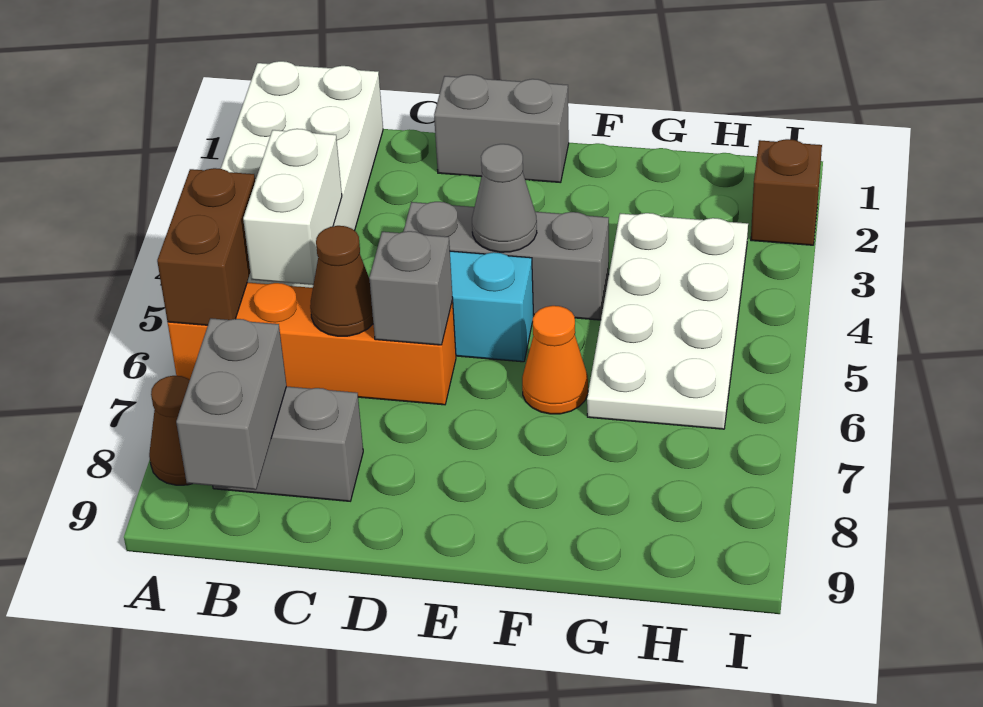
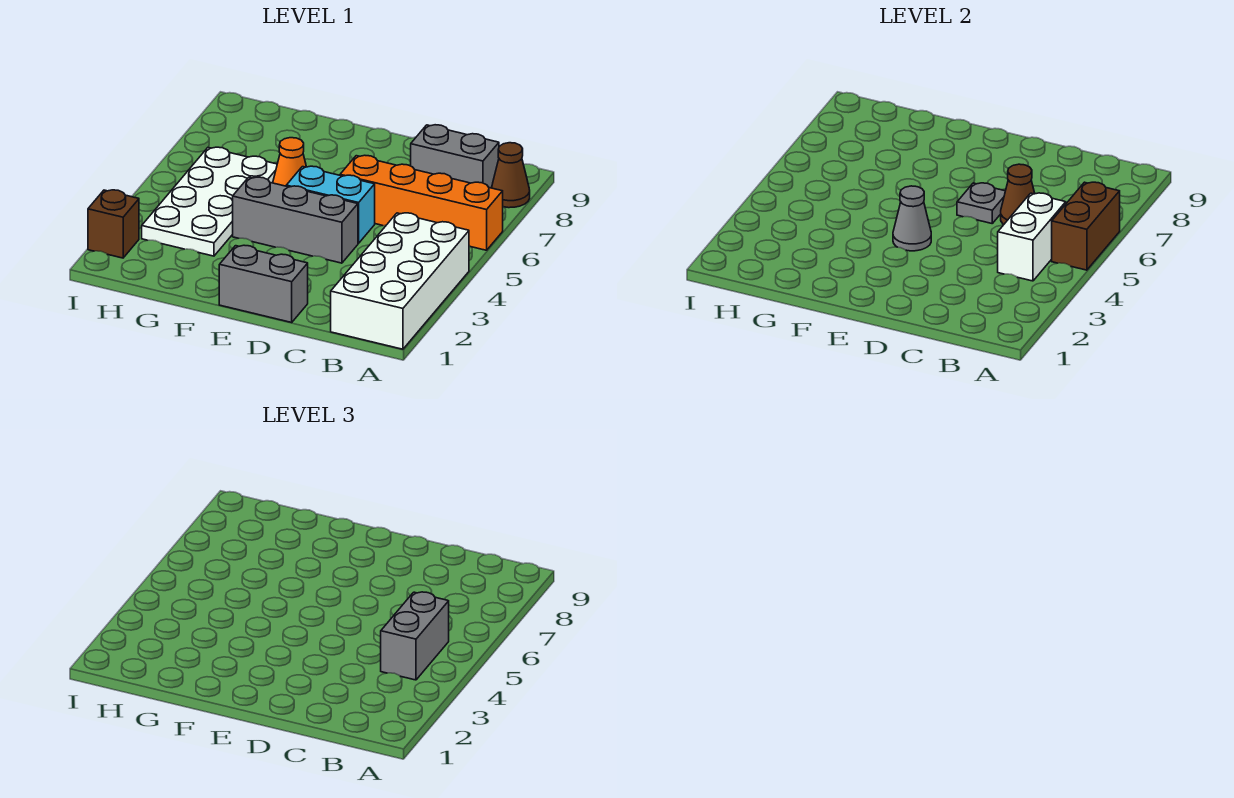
grey brick B8:B9 level 2 -> grey brick B4:B5 level 3
grey brick D6 level 2 -> grey plate D6 level 2

